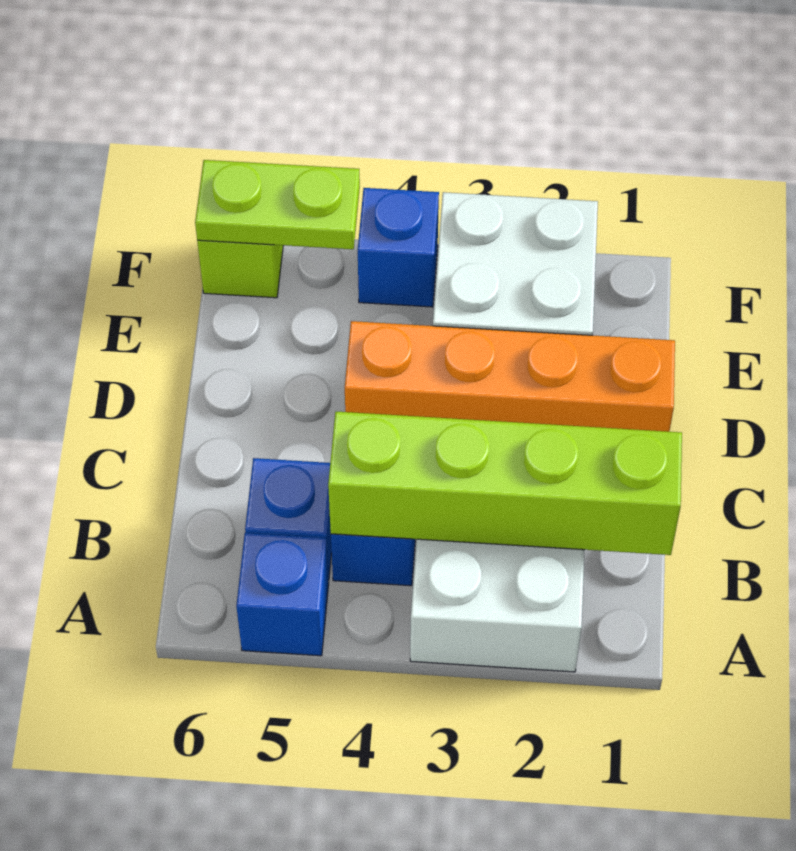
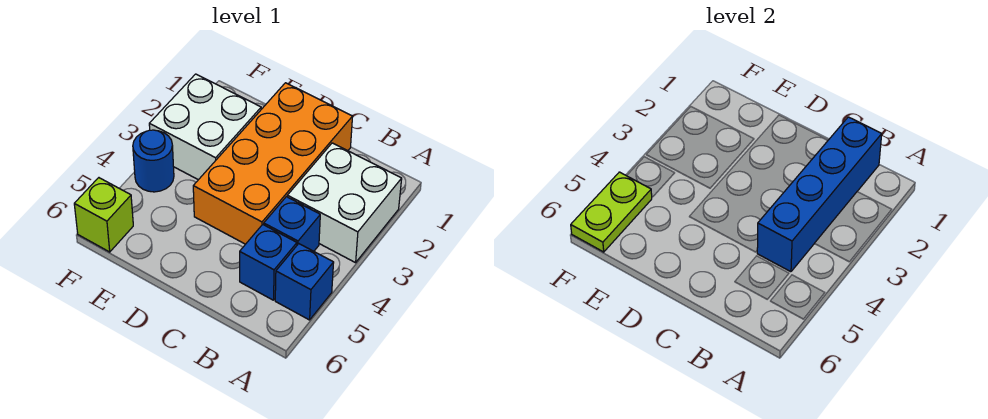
lime brick B1:B4 level 2 -> blue brick B1:B4 level 2
orange brick D1:D4 level 1 -> orange brick C1:D4 level 1
blue brick F4 level 1 -> blue round brick F4 level 1

